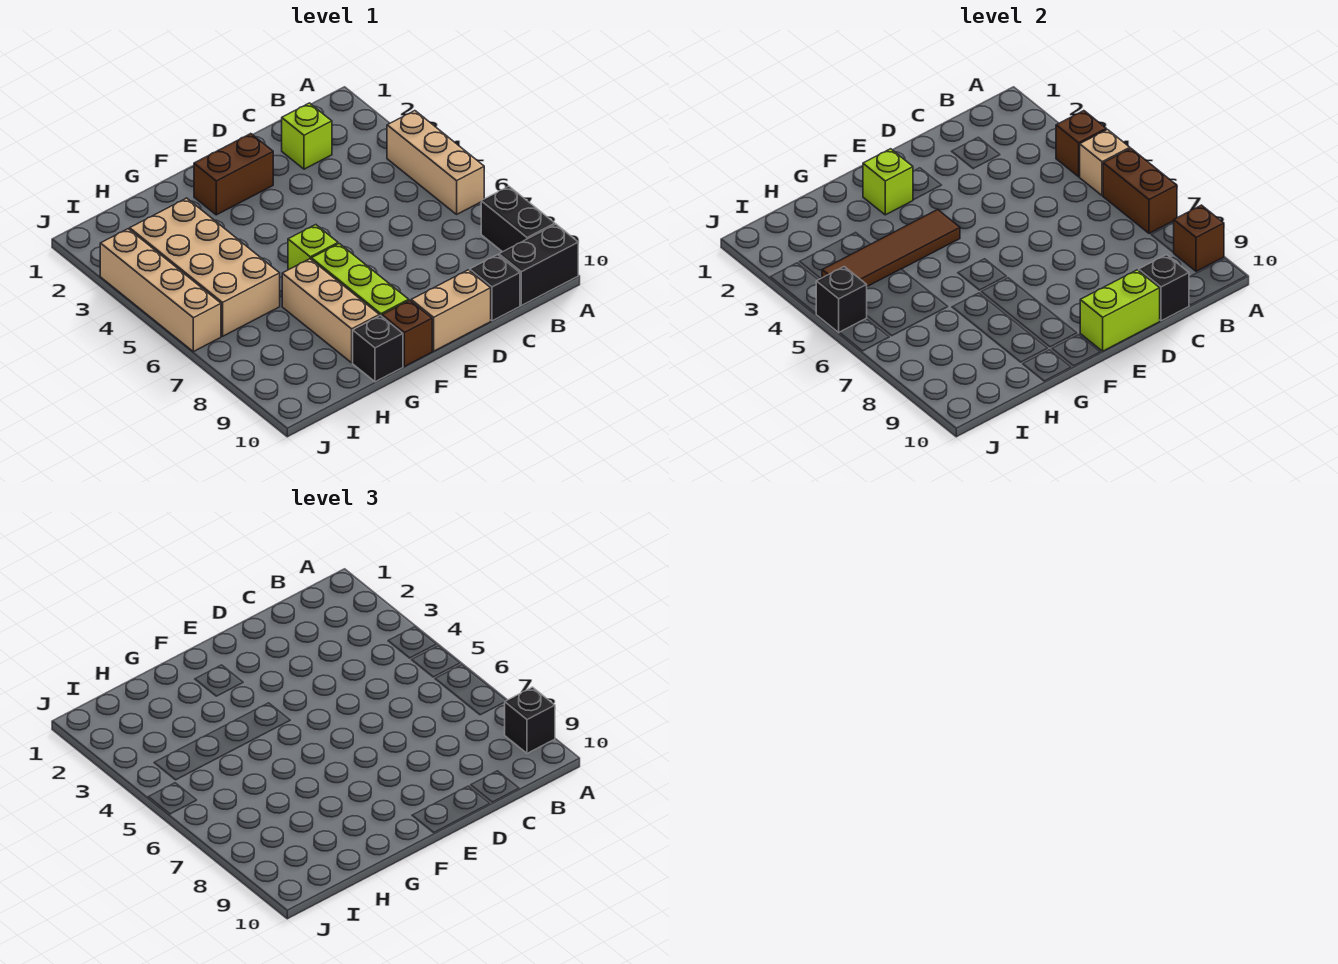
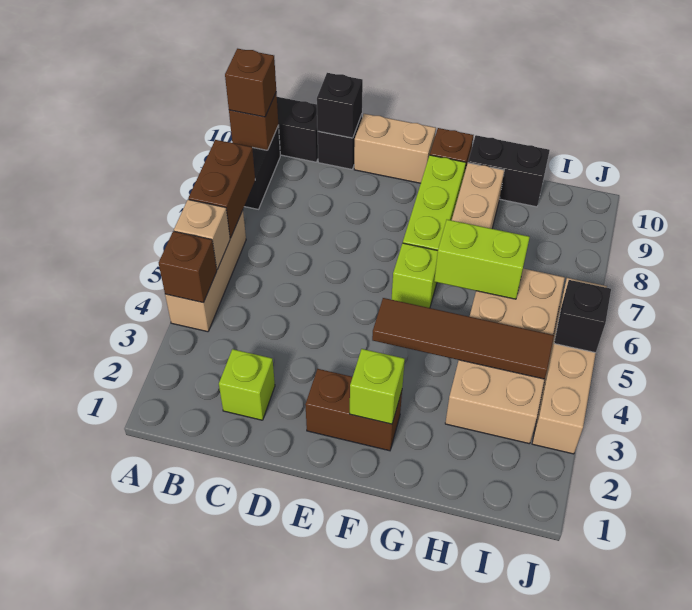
black brick A9 level 3 -> brown brick A9 level 3
lime brick D10:E10 level 2 -> lime brick G6:H6 level 2
black brick G10 level 1 -> black brick G10:H10 level 1

